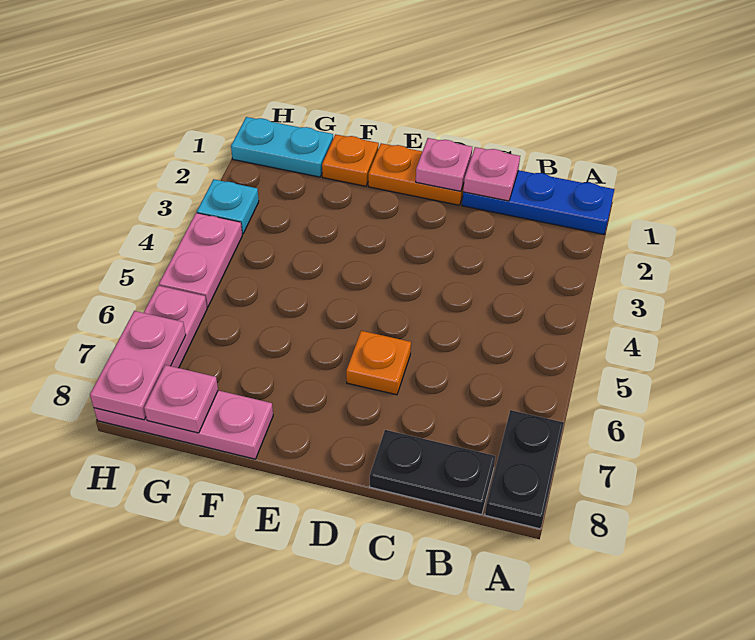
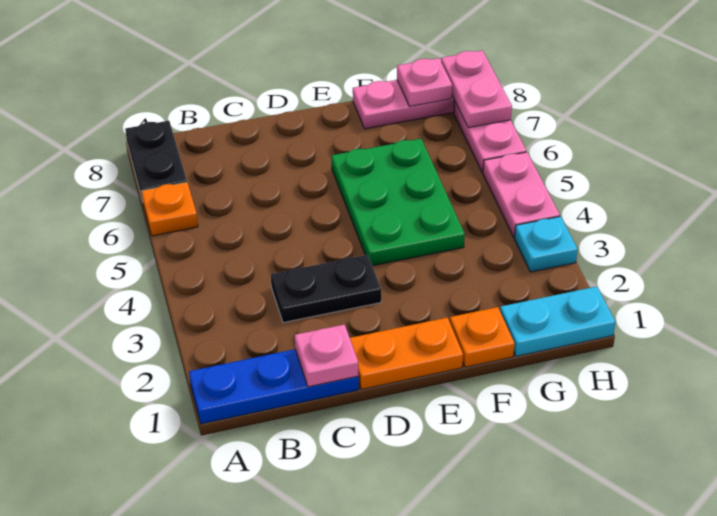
black plate B8:C8 level 1 -> black plate C3:D3 level 1
pink plate D1 level 2 -> none
orange plate D6 level 1 -> orange plate A6 level 1
none -> green plate E4:F6 level 1

